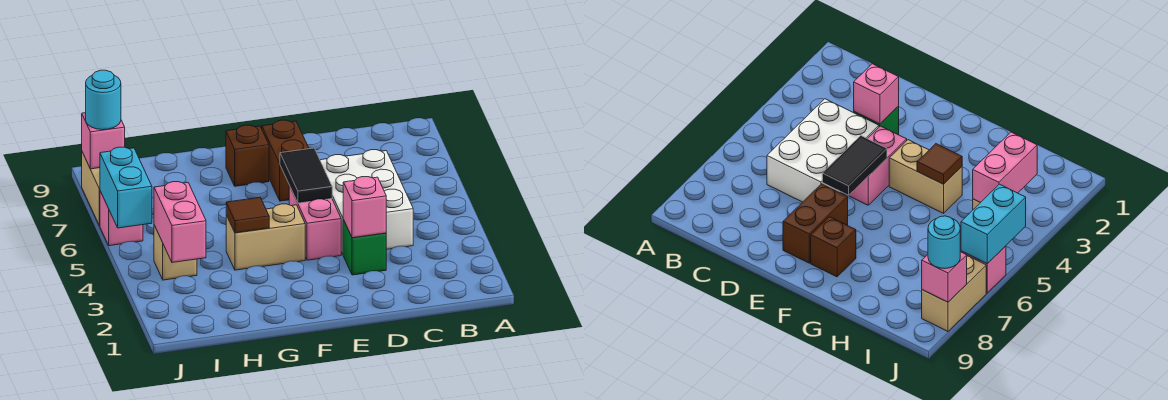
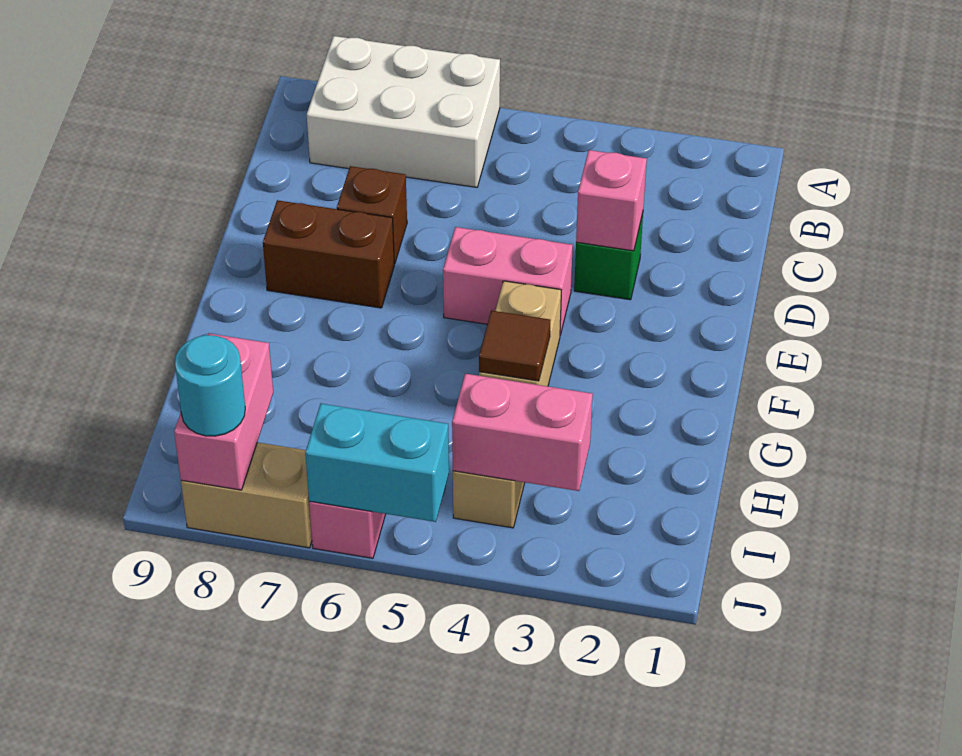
white brick C4:D6 level 1 -> white brick A6:B8 level 1
black tile E5:E6 level 2 -> none
brown brick F8 level 1 -> brown brick D7 level 1
pink brick J8 level 2 -> pink brick I8:J8 level 2

